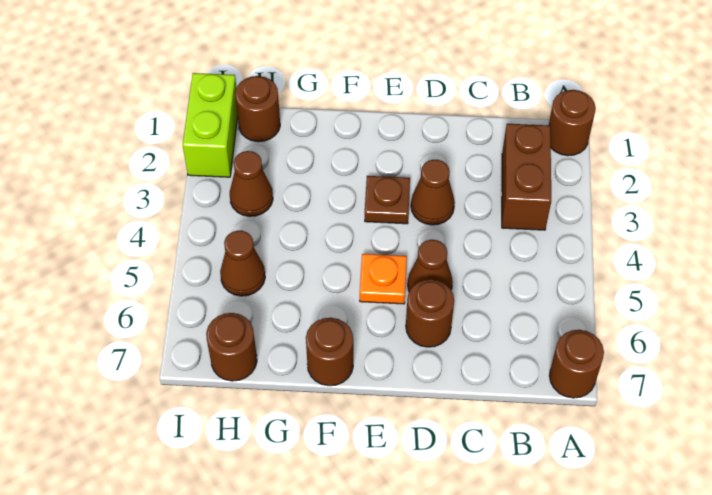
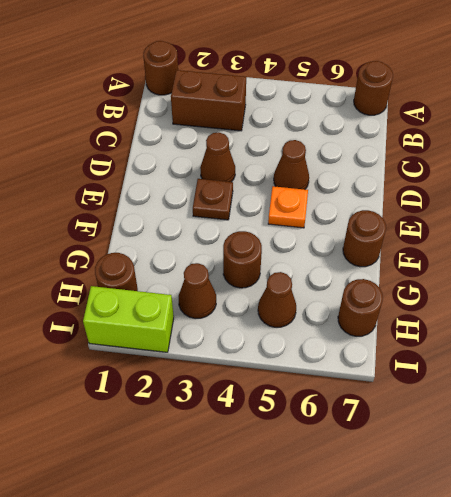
brown round brick D6 level 1 -> brown round brick G4 level 1

